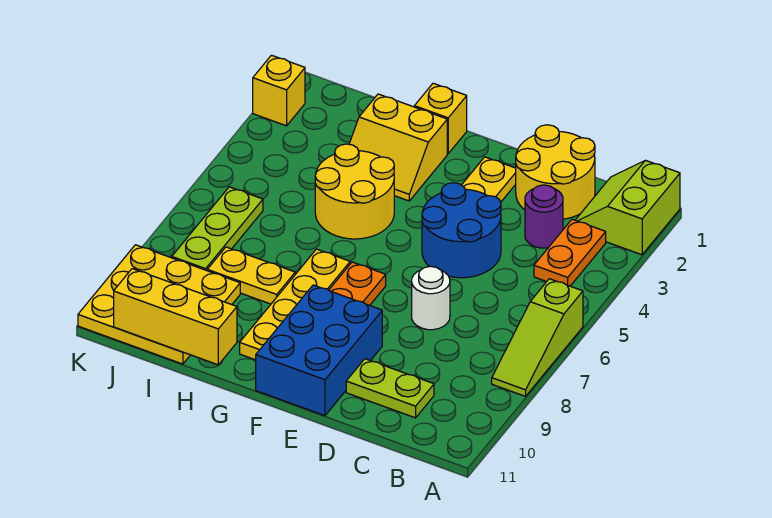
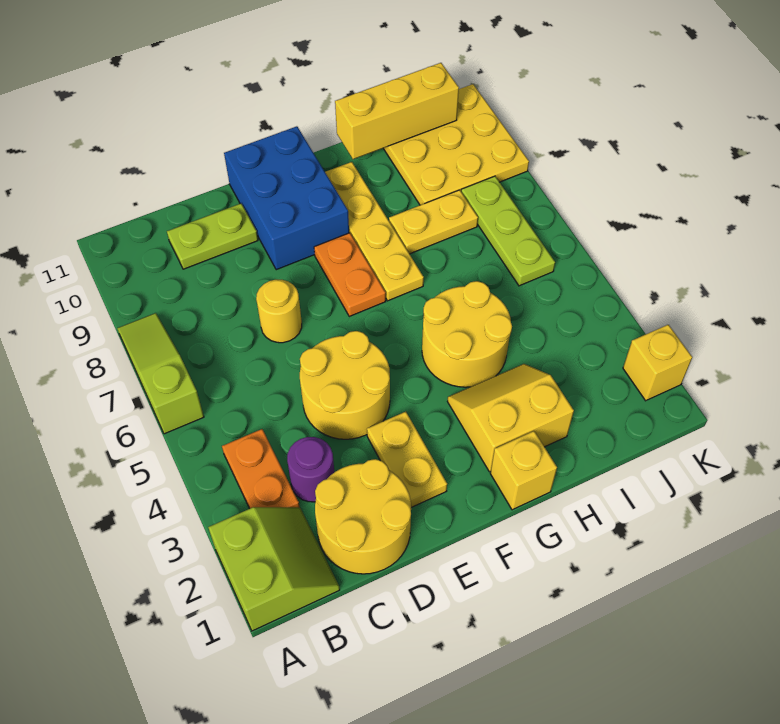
blue round brick D4:E5 level 1 -> yellow round brick D4:E5 level 1
white round brick D7 level 1 -> yellow round brick D7 level 1

